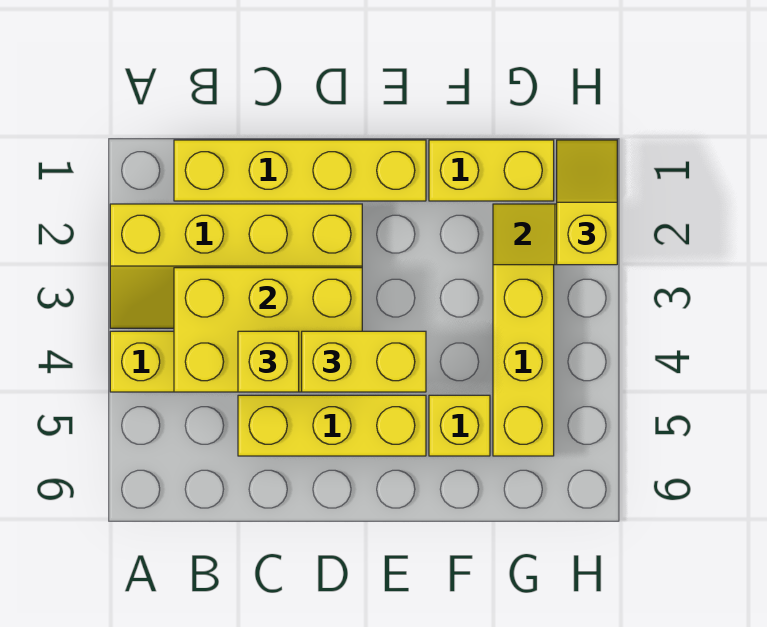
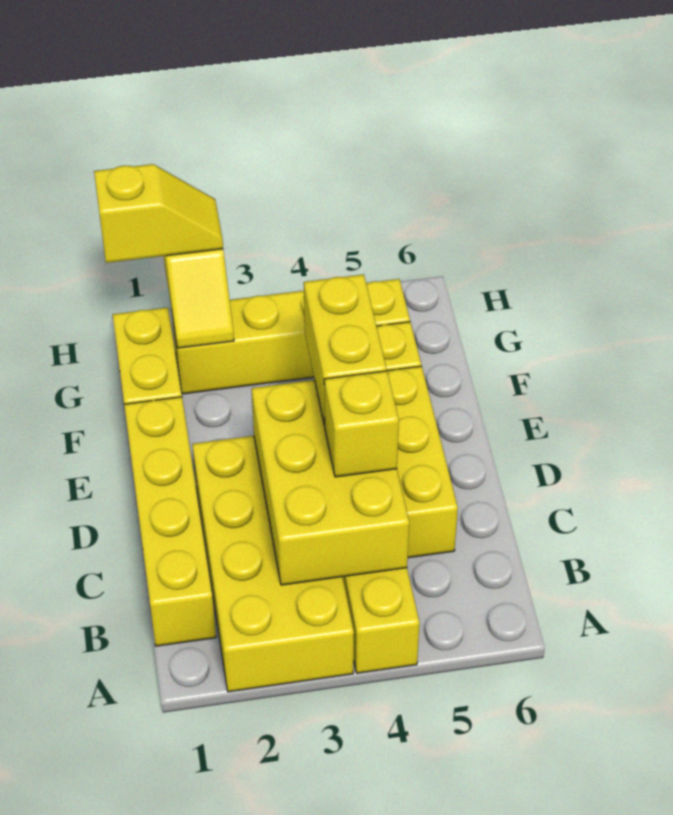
yellow slope A2:D3 level 1 top 2 -> yellow brick A2:D3 level 1
yellow slope H1:H2 level 3 top 2 -> yellow slope H1:H2 level 3 top 1

